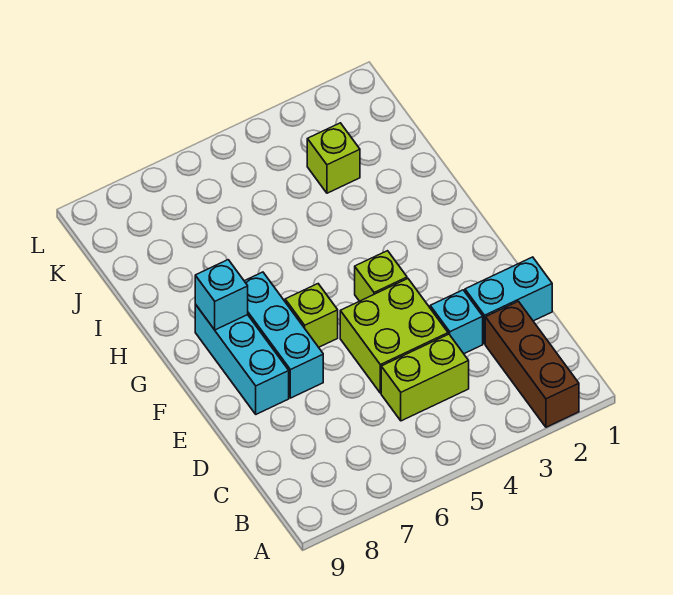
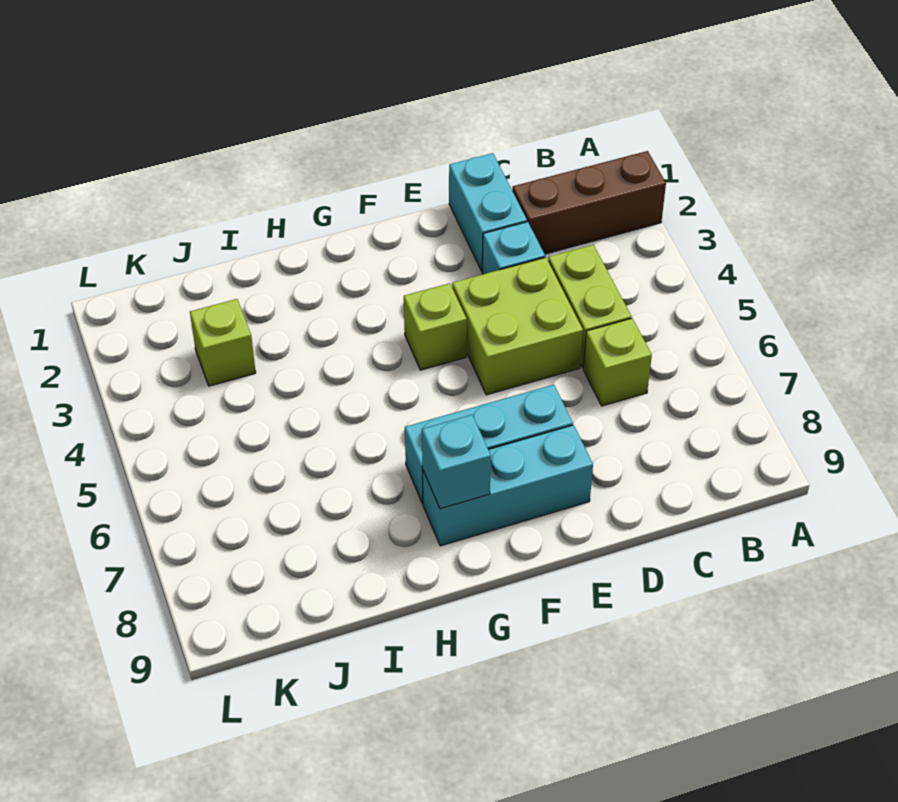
lime brick F6 level 1 -> lime brick C6 level 1

